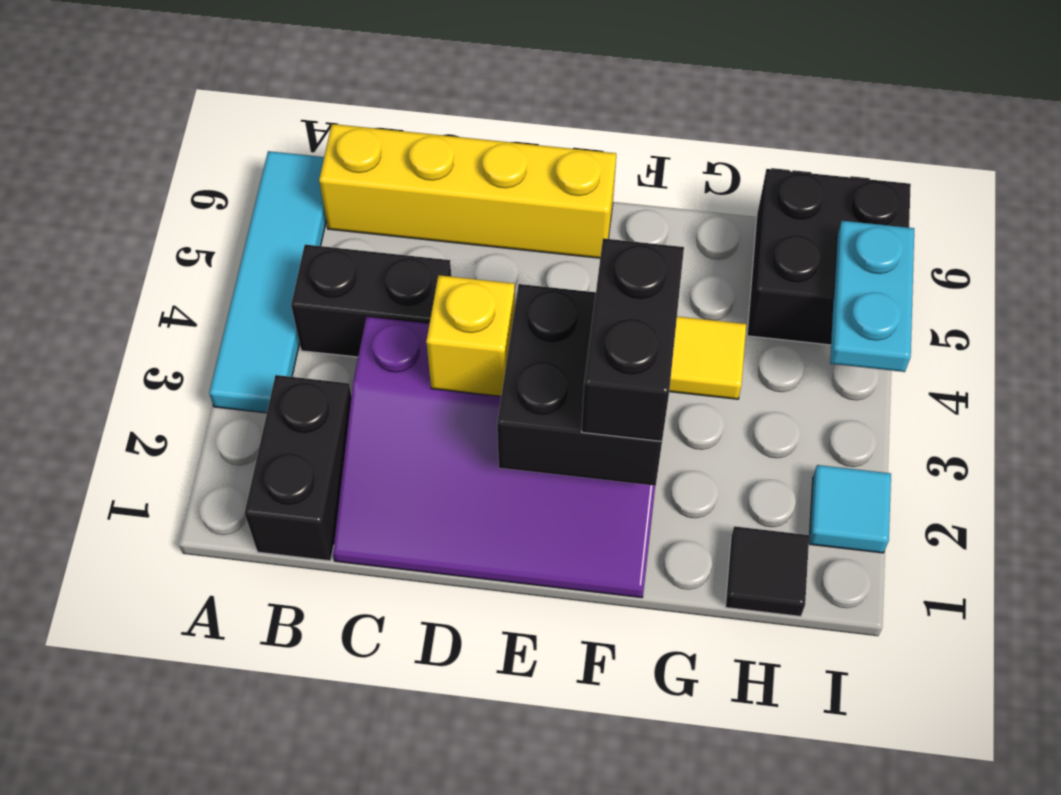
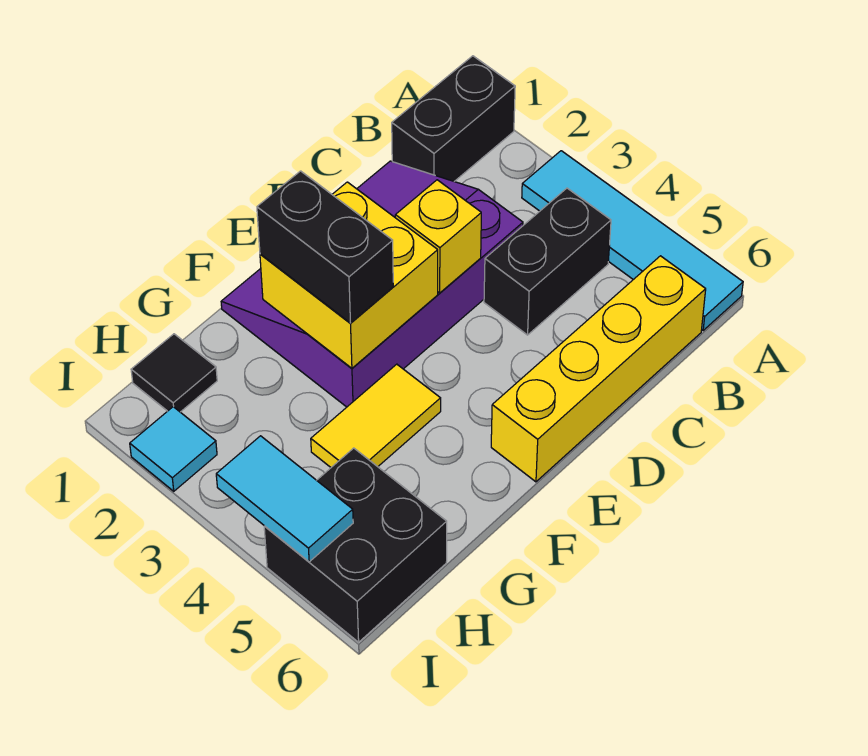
black brick B1:B2 level 1 -> black brick A1:B1 level 1
black brick E2:F3 level 2 -> yellow brick E2:F3 level 2
cyan plate I4:I5 level 2 -> cyan tile I4:I5 level 2

